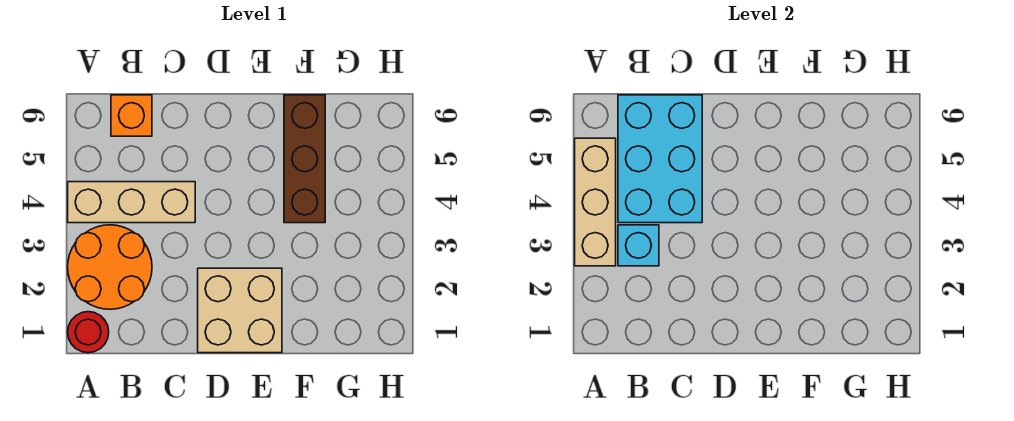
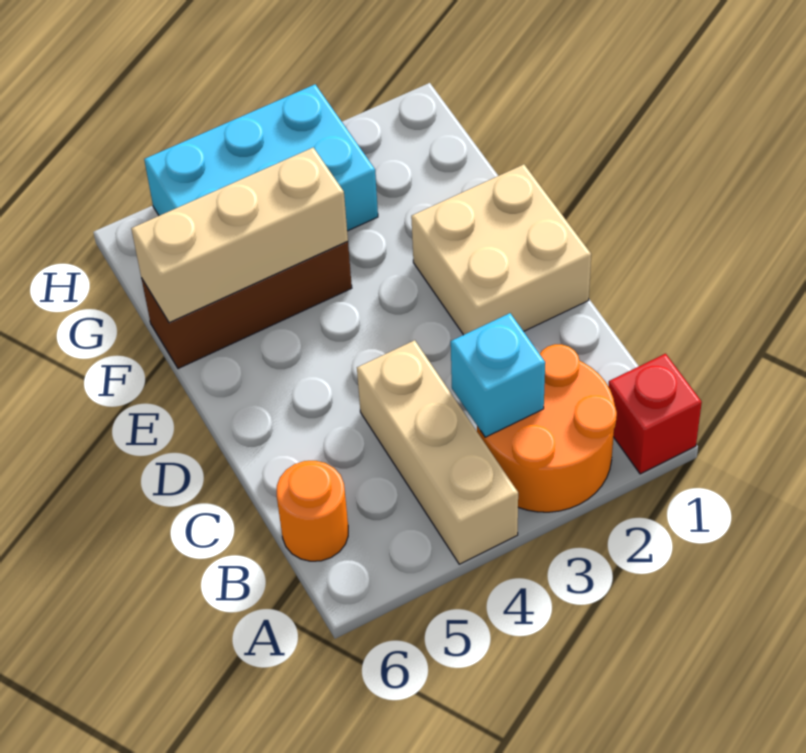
red round brick A1 level 1 -> red brick A1 level 1
tan brick A3:A5 level 2 -> tan brick F4:F6 level 2
cyan brick B4:C6 level 2 -> cyan brick G3:H5 level 1
orange brick B6 level 1 -> orange round brick B6 level 1

